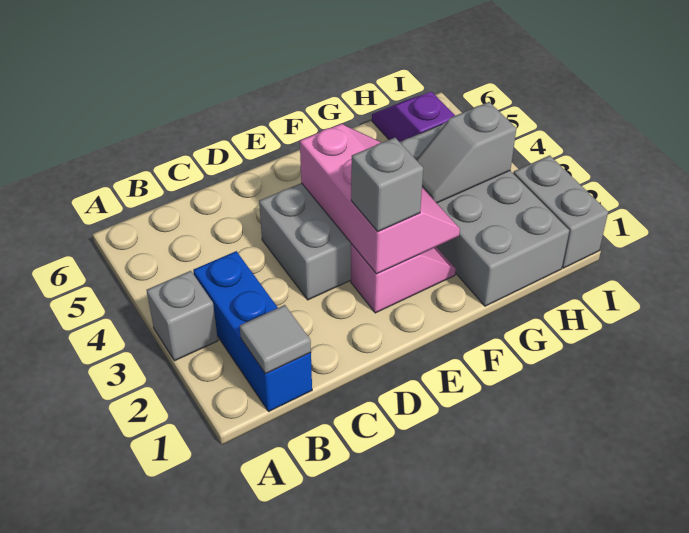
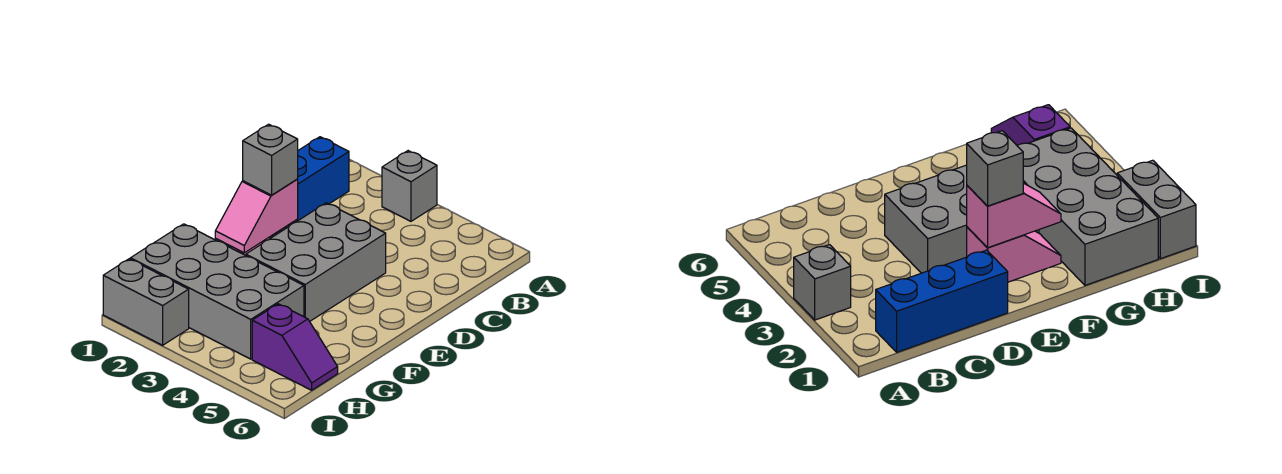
blue brick B1:B3 level 1 -> blue brick B1:D1 level 1
grey tile B1 level 2 -> none
pink slope E2:F4 level 2 top E -> pink slope E2:F2 level 2 top E
grey slope G3:H3 level 2 top H -> none

